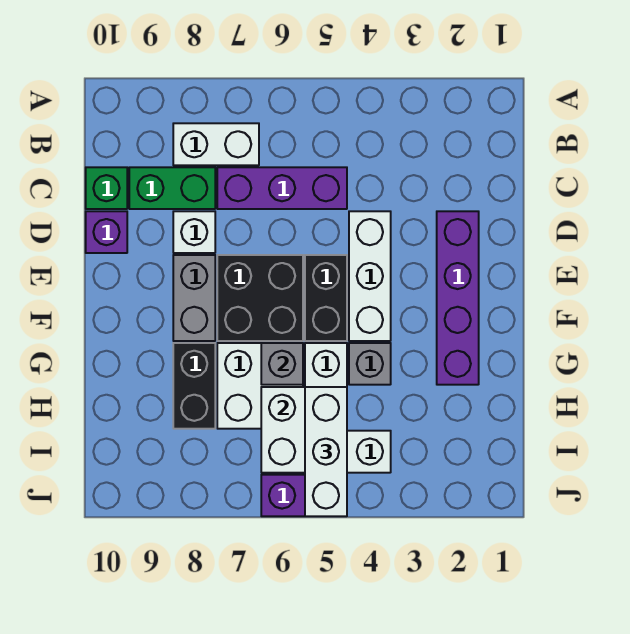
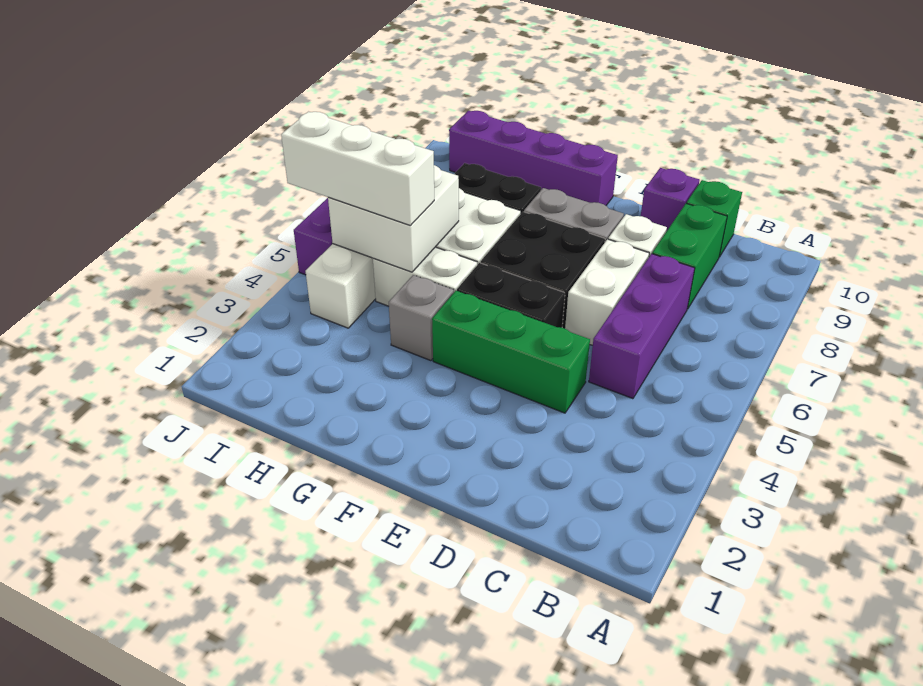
white brick B7:B8 level 1 -> white brick D6:D7 level 1
purple brick D2:G2 level 1 -> purple brick F10:I10 level 1
white brick D4:F4 level 1 -> green brick D4:F4 level 1
grey brick G6 level 2 -> none

